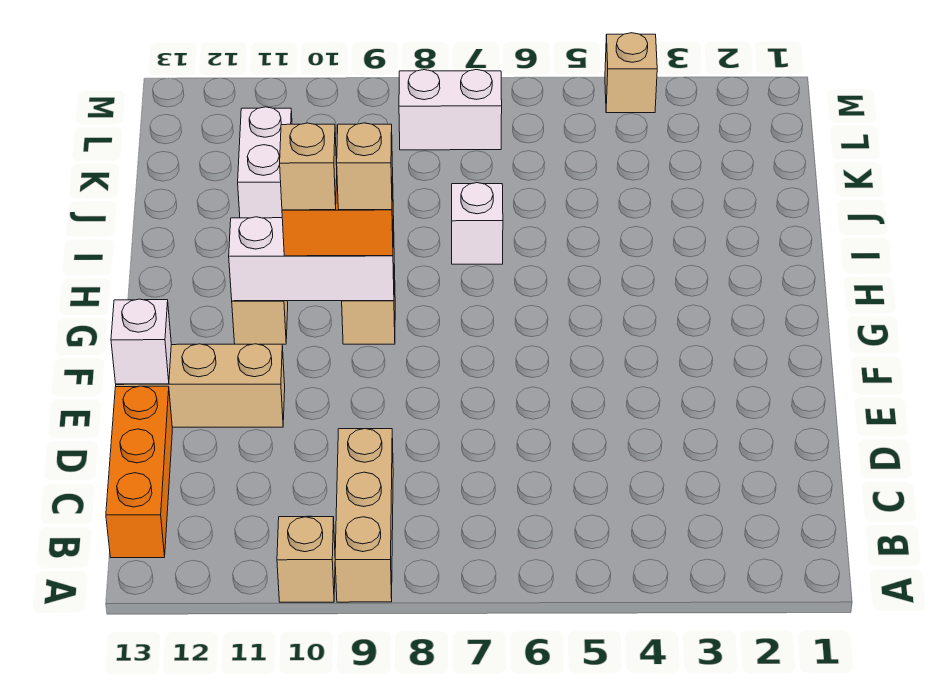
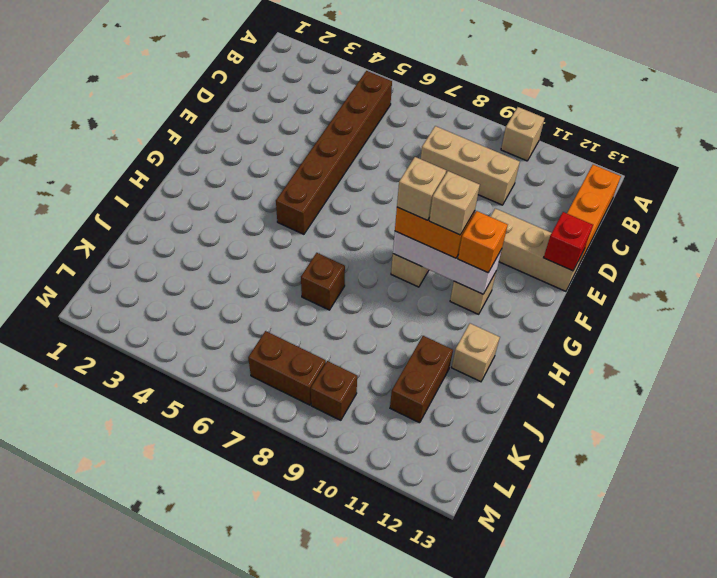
tan brick A9:C9 level 1 -> tan brick C8:C10 level 1
none -> brown brick B5:G5 level 1
white brick E13 level 2 -> red brick E13 level 2
none -> orange brick G11 level 3
white brick I7 level 1 -> brown brick I7 level 1
white brick J11:K11 level 1 -> brown brick J11:K11 level 1
white brick L7:L8 level 1 -> brown brick L7:L8 level 1
none -> brown brick L9 level 1
tan brick M4 level 1 -> tan brick I12 level 1

